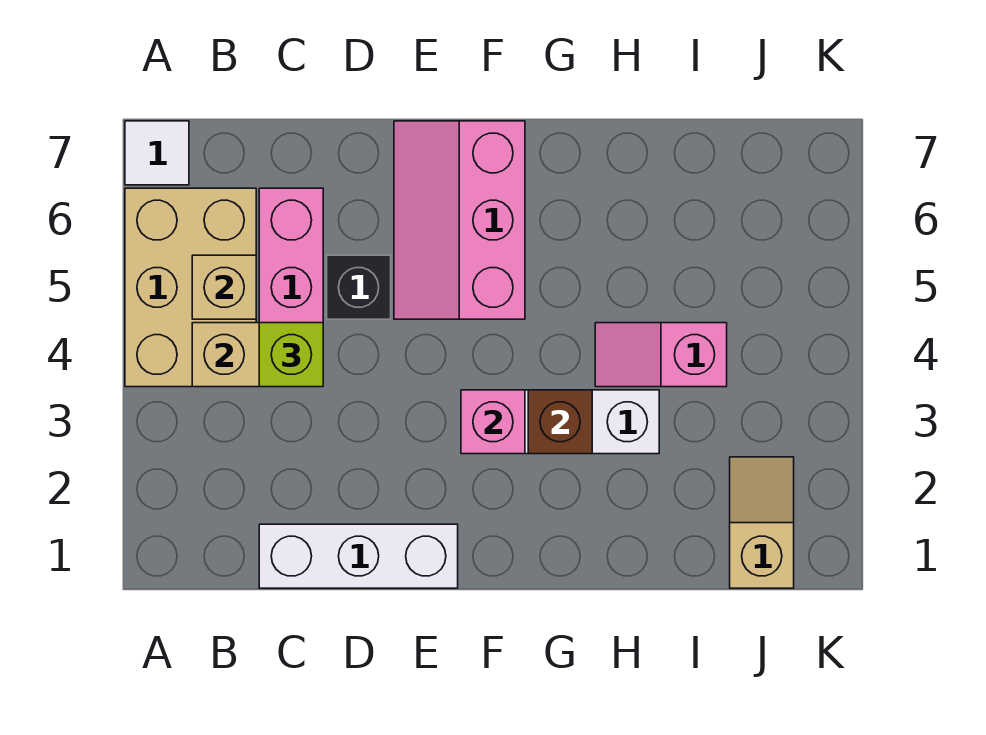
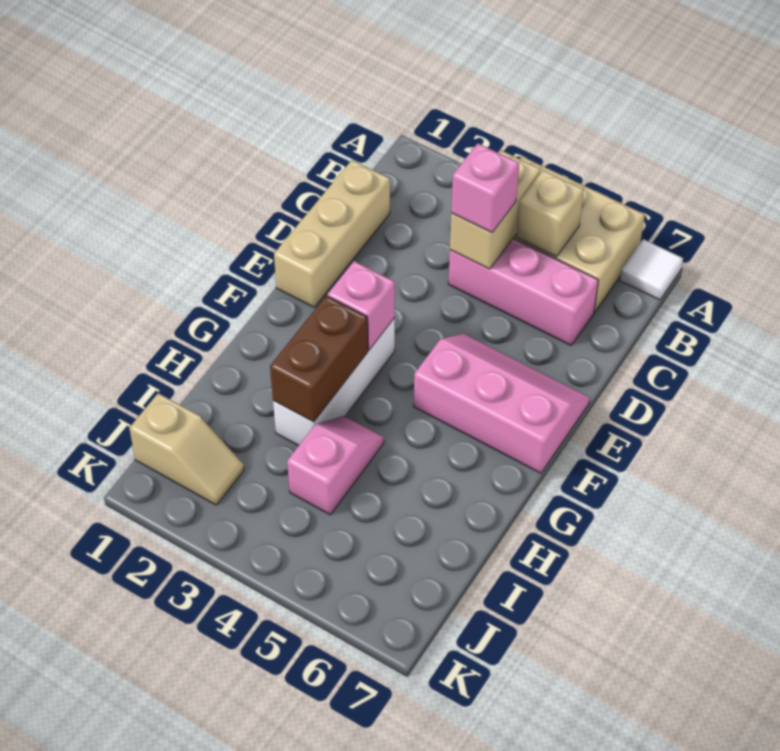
white brick C1:E1 level 1 -> tan brick C1:E1 level 1
lime brick C4 level 3 -> pink brick C4 level 3
black brick D5 level 1 -> none
brown brick G3 level 2 -> brown brick G3:H3 level 2

